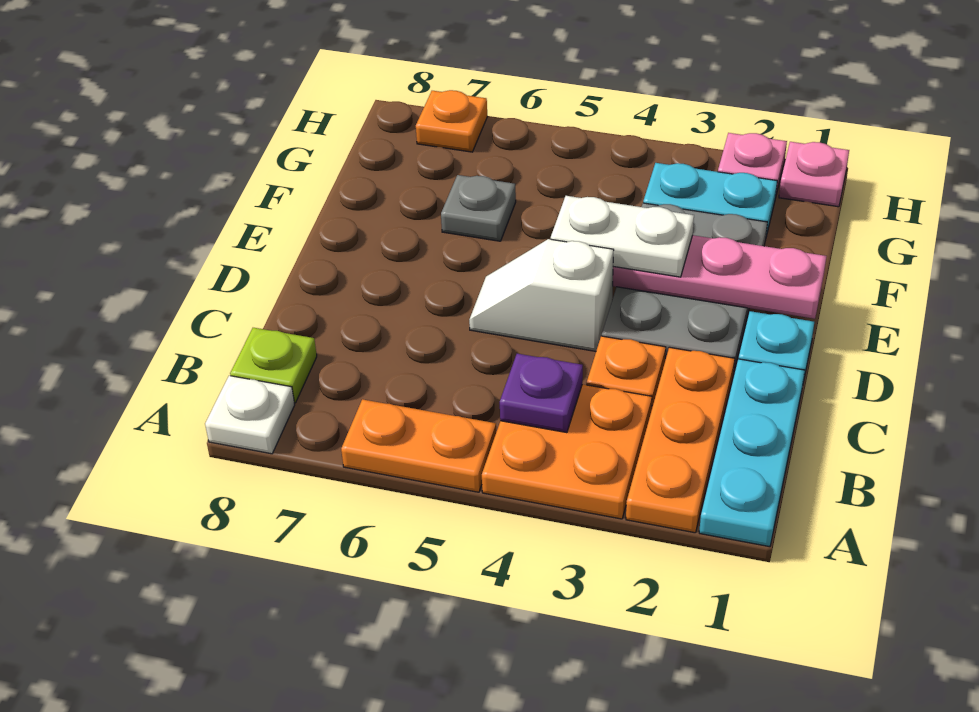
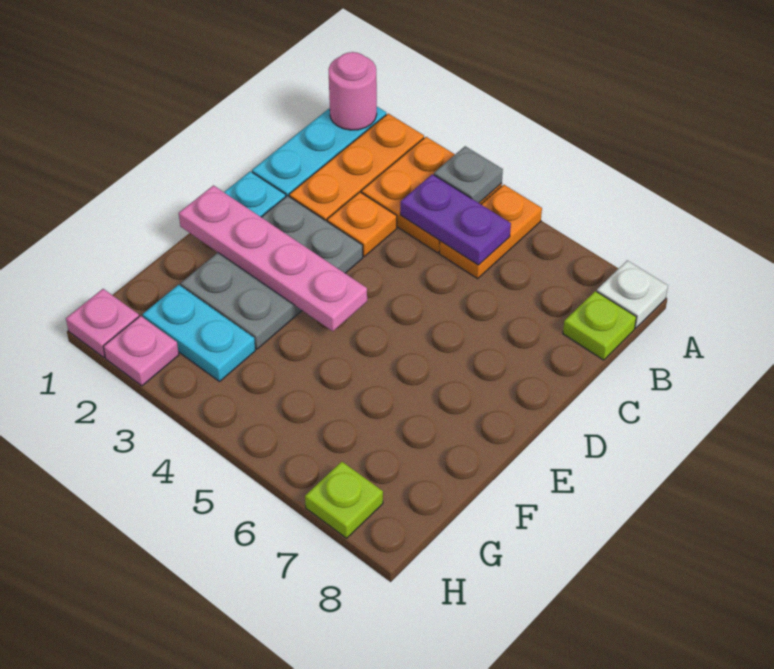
none -> pink round brick A1 level 2
orange plate A5:A6 level 1 -> orange plate A5:B5 level 1
purple plate B4 level 2 -> purple plate B4:B5 level 2
white slope D4:D5 level 1 top 4 -> none
white plate E3:E4 level 3 -> none
grey plate F6 level 1 -> grey plate A4 level 2
orange plate H7 level 1 -> lime plate H7 level 1

